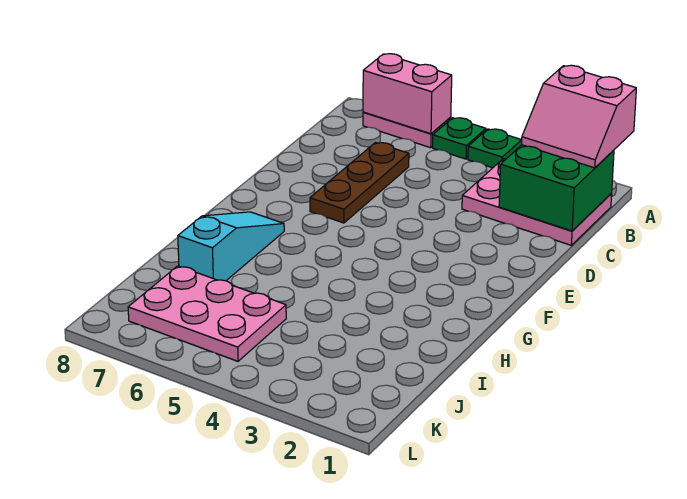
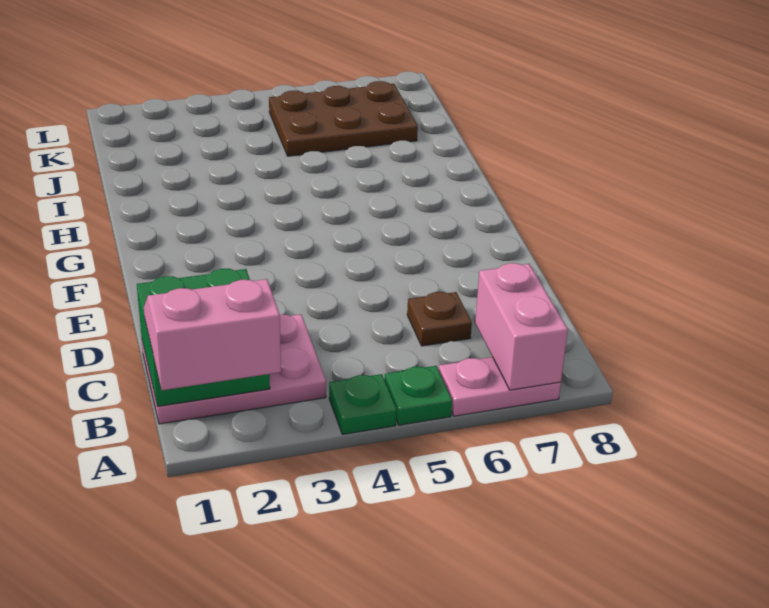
pink brick A6:A7 level 2 -> pink brick A7:B7 level 2
brown plate C6:E6 level 1 -> brown plate C6 level 1
cyan slope G7:I7 level 1 top I -> none
pink plate J5:K7 level 1 -> brown plate J5:K7 level 1

